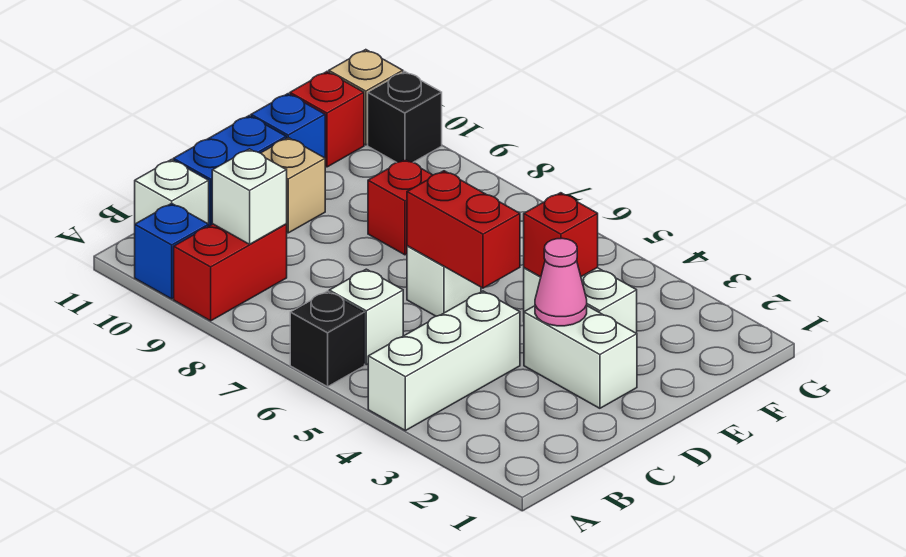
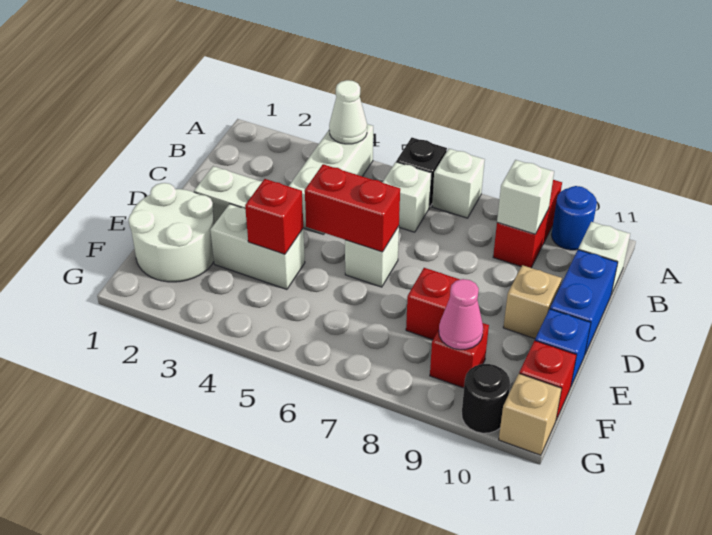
none -> white cone A4 level 2
none -> white brick A7 level 1
blue brick A10 level 1 -> blue round brick A10 level 1
pink cone D3 level 2 -> pink cone F9 level 2
none -> white round brick E1:F2 level 1
none -> red brick F9 level 1
black brick G10 level 1 -> black round brick G10 level 1

